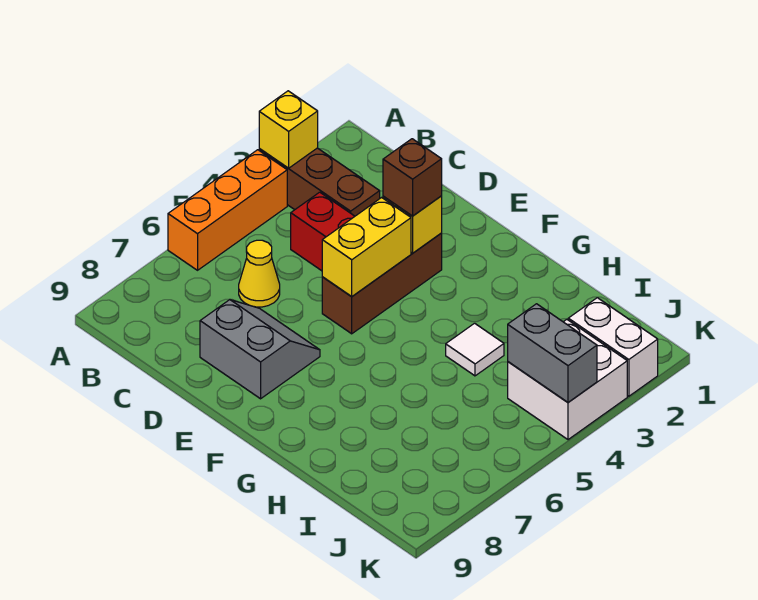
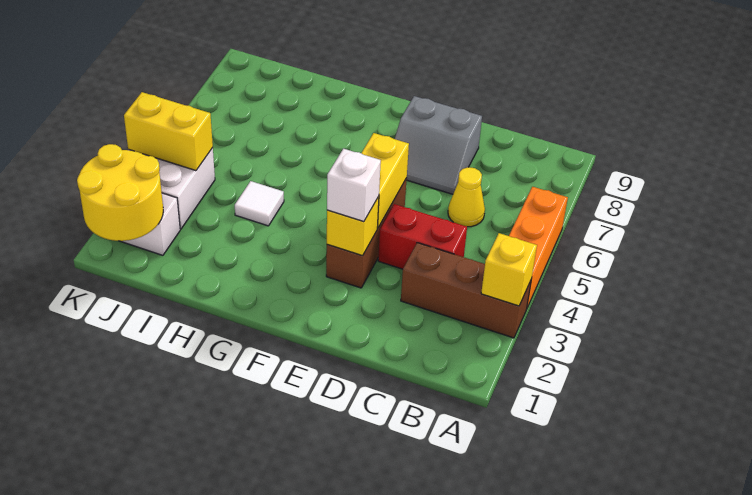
brown brick E3 level 3 -> white brick E3 level 3
none -> yellow round brick J1:K2 level 2
grey brick J4:K4 level 2 -> yellow brick J4:K4 level 2

